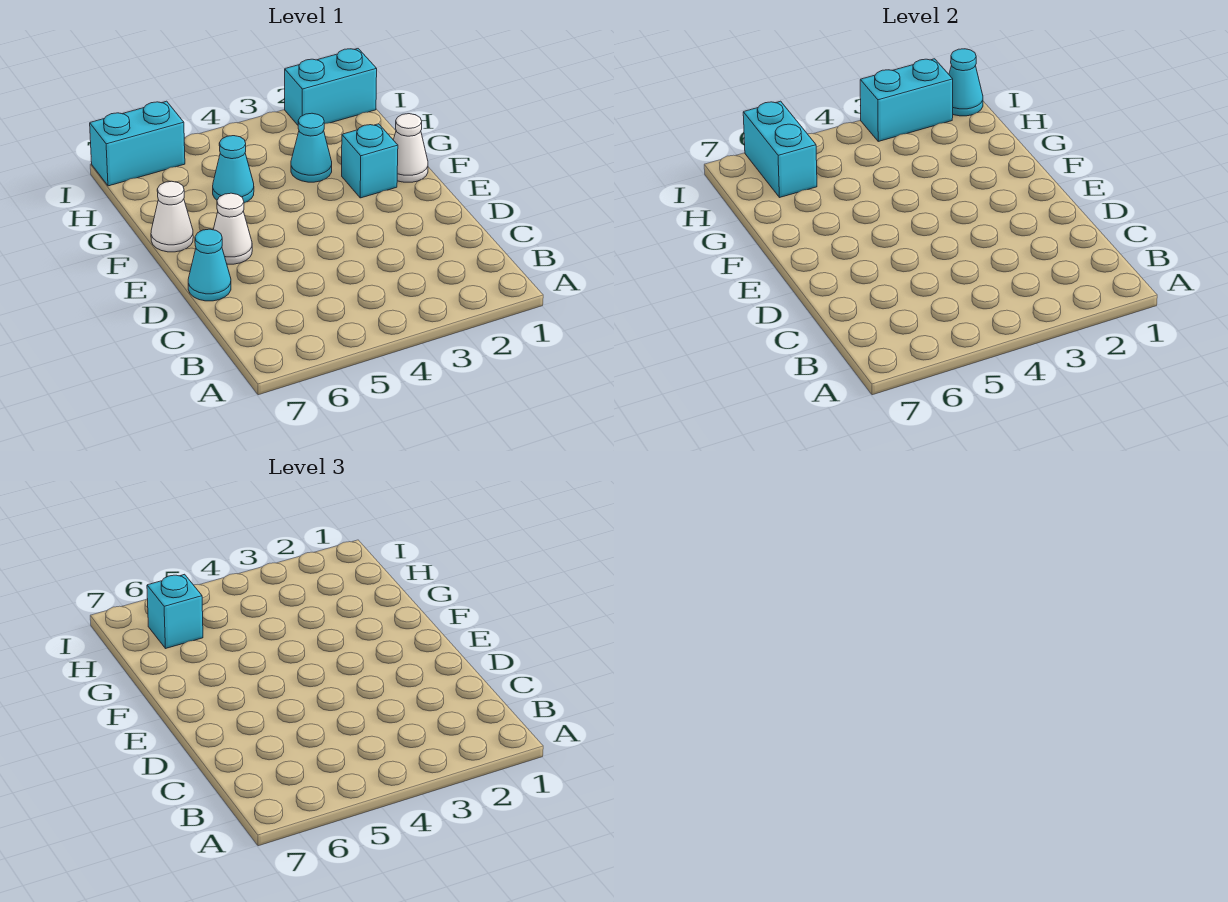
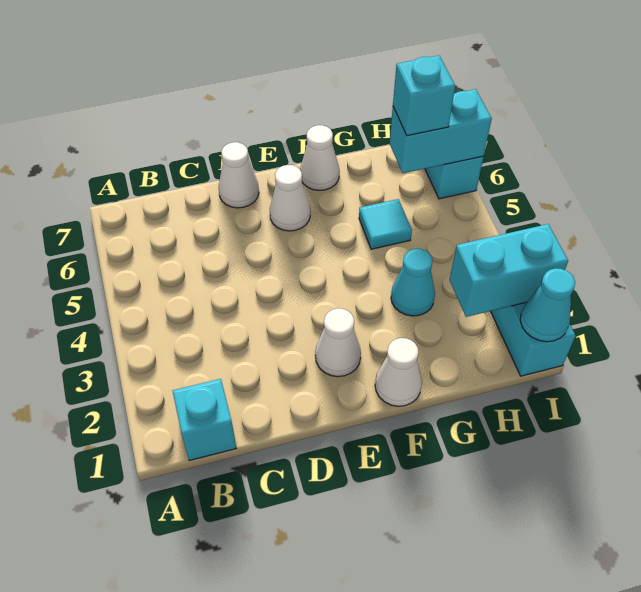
cyan cone D7 level 1 -> white cone D7 level 1
none -> white cone E2 level 1
cyan brick F2 level 1 -> cyan brick B1 level 1
cyan cone G5 level 1 -> cyan tile G5 level 1
cyan brick I2:I3 level 2 -> cyan brick H2:I2 level 2

